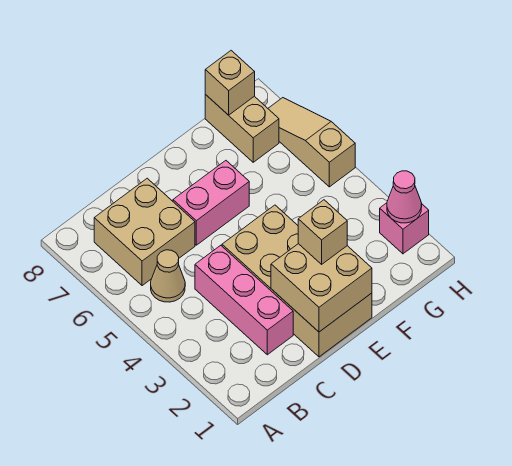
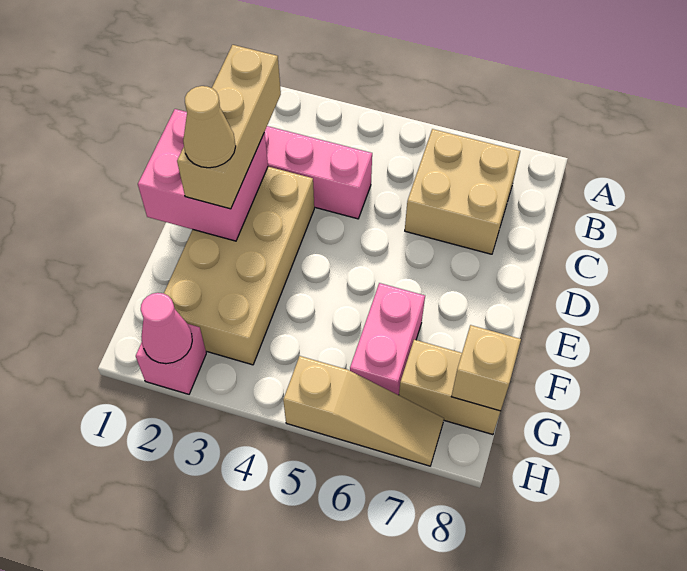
tan cone B5 level 1 -> tan cone E2 level 4
tan brick D1:E4 level 1 -> tan brick D2:G3 level 1
tan brick D1:E2 level 2 -> pink brick D1:E2 level 2
pink brick D6:E6 level 1 -> pink brick F6:G6 level 1
tan brick E2 level 3 -> tan brick C2:E2 level 3

